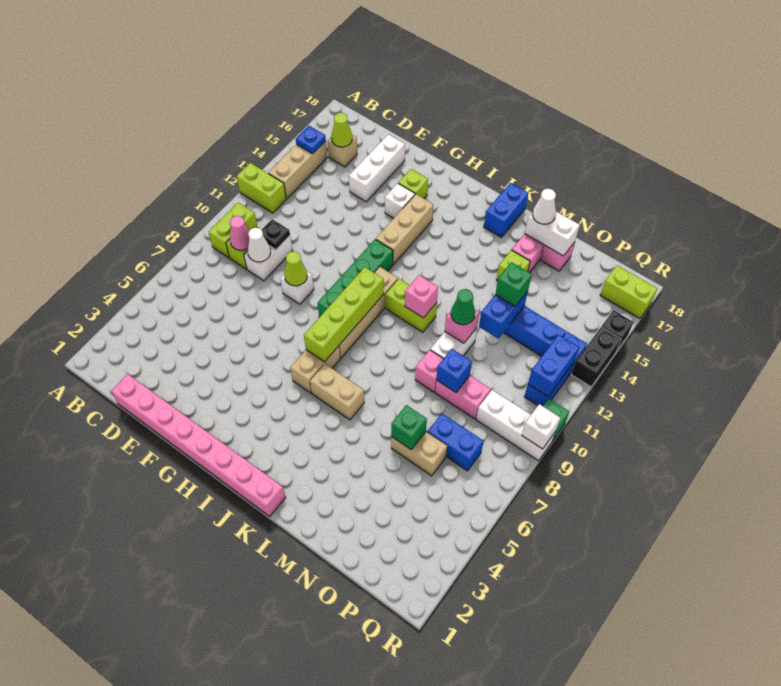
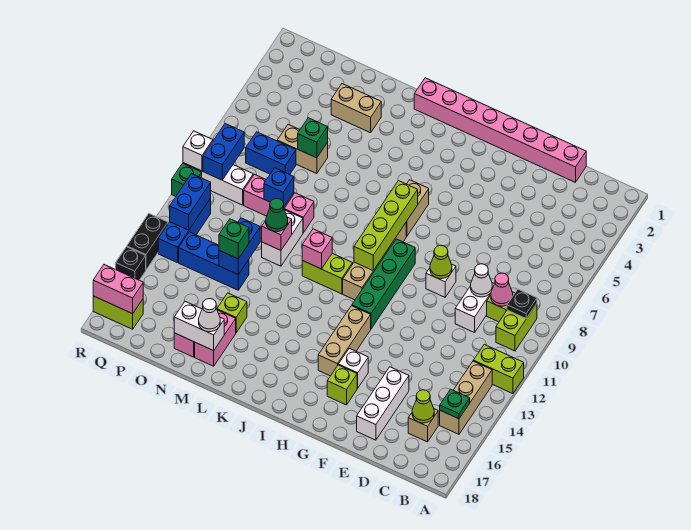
blue plate B15 level 2 -> green plate B15 level 2
black plate D10 level 2 -> black plate B9 level 2
tan brick J6:K6 level 1 -> tan brick M3:N3 level 1
blue brick K17:K18 level 1 -> blue brick Q8:Q9 level 2
none -> pink brick Q17:R17 level 2

